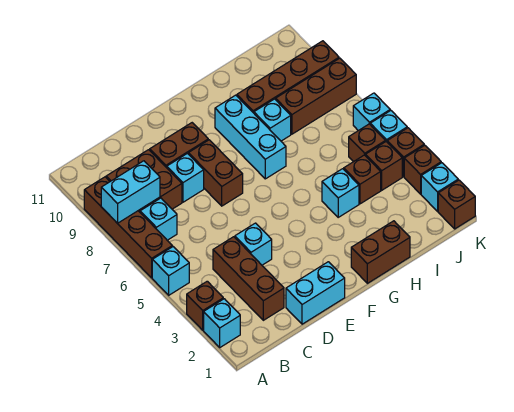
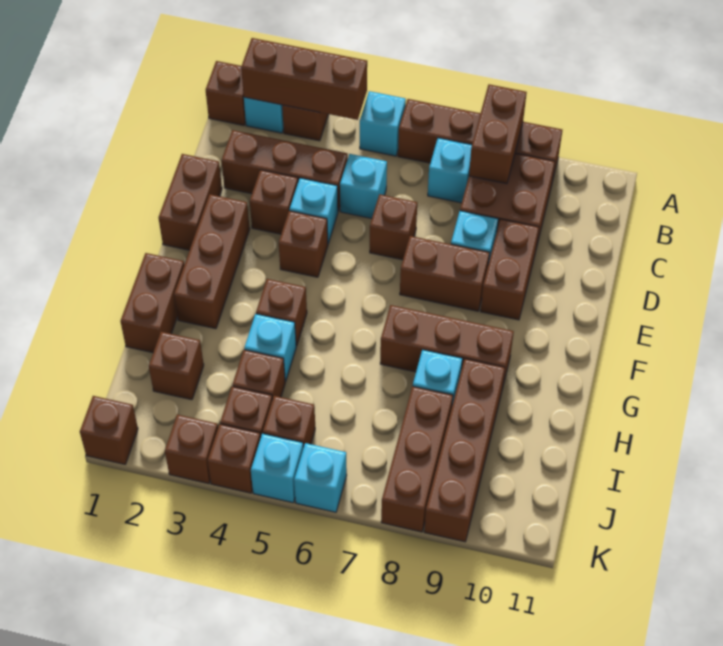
none -> brown brick A1 level 1
none -> brown brick A2:A4 level 2
cyan brick A8:B8 level 2 -> brown brick A8:B8 level 2
cyan brick D1:E1 level 1 -> brown brick D1:E1 level 1
none -> brown brick D3 level 1
none -> brown brick D6 level 1
none -> brown brick E2:G2 level 1
none -> brown brick E4 level 1
none -> brown brick G4 level 1
cyan brick G7:G9 level 1 -> brown brick G7:G9 level 1
none -> brown brick I2 level 1
cyan brick K2 level 1 -> cyan brick C5 level 1

